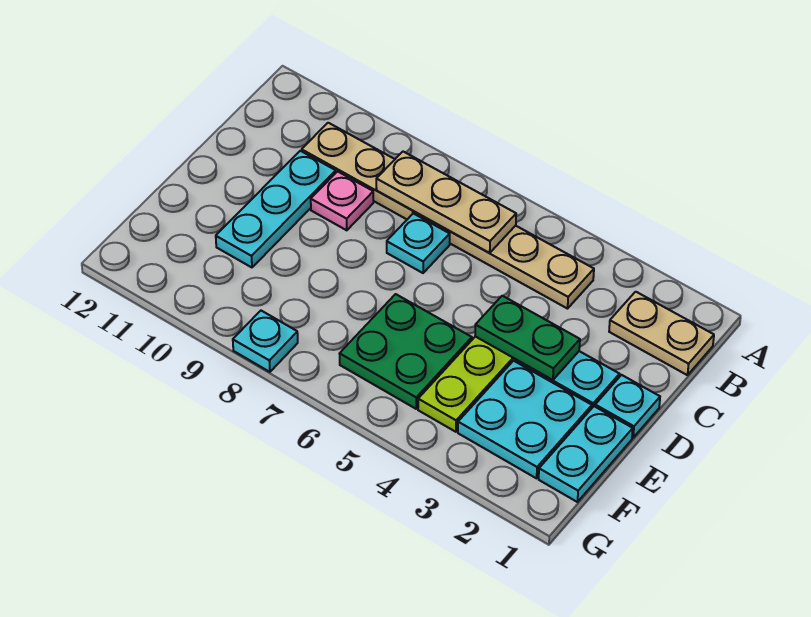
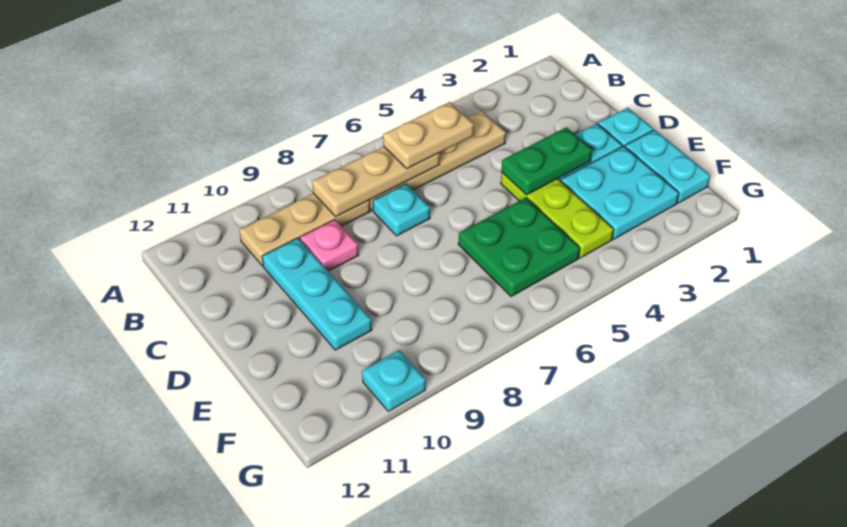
tan plate B1:B2 level 1 -> tan plate B5:B6 level 3
cyan plate G8 level 1 -> cyan plate G10 level 1

